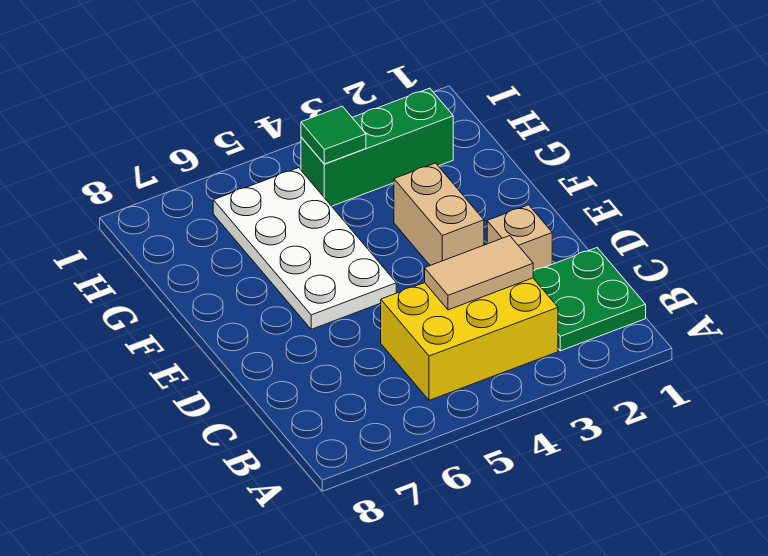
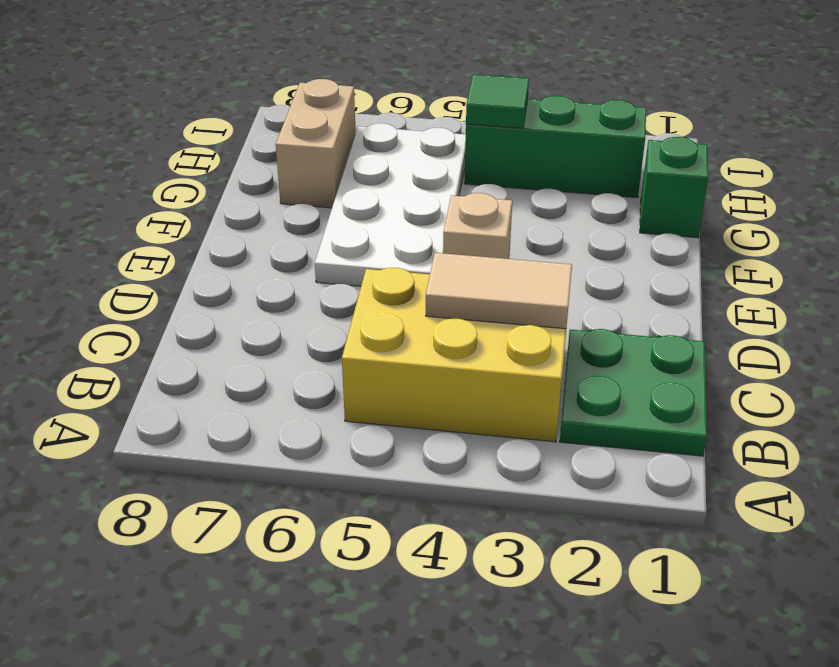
tan brick D2 level 1 -> tan brick E4 level 1
tan brick E3:F3 level 1 -> tan brick G7:H7 level 1
none -> green brick G1 level 1

